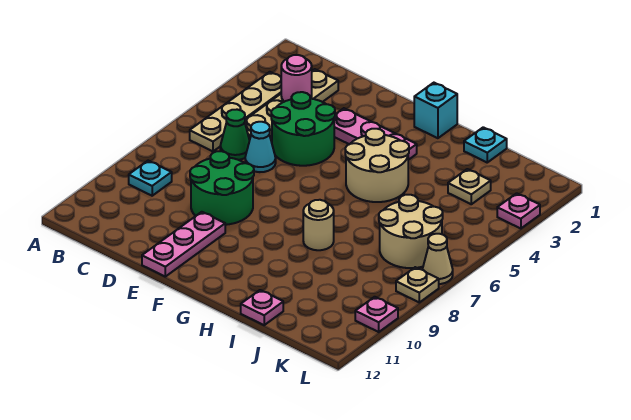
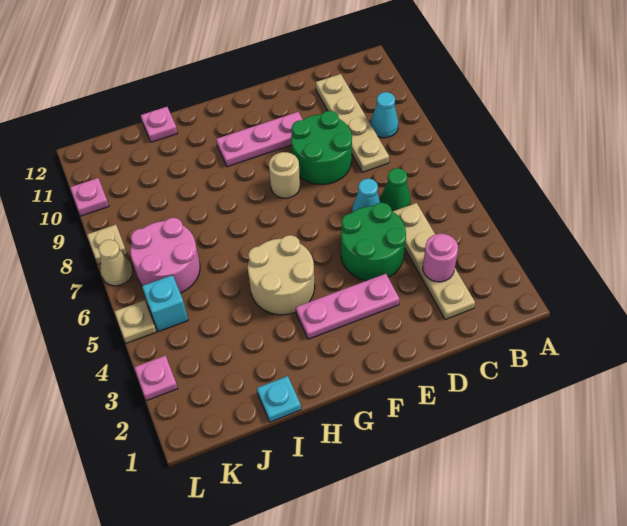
tan plate B3:B6 level 1 -> tan plate C8:C11 level 1
cyan plate B9 level 1 -> cyan cone B9 level 1
pink plate E10:E12 level 1 -> pink plate E10:G10 level 1
cyan brick G1 level 1 -> cyan brick K5 level 1
tan round brick H8 level 1 -> tan round brick F8 level 1
tan plate J3 level 1 -> tan plate L5 level 1
tan round brick J6:K7 level 1 -> pink round brick J6:K7 level 1

